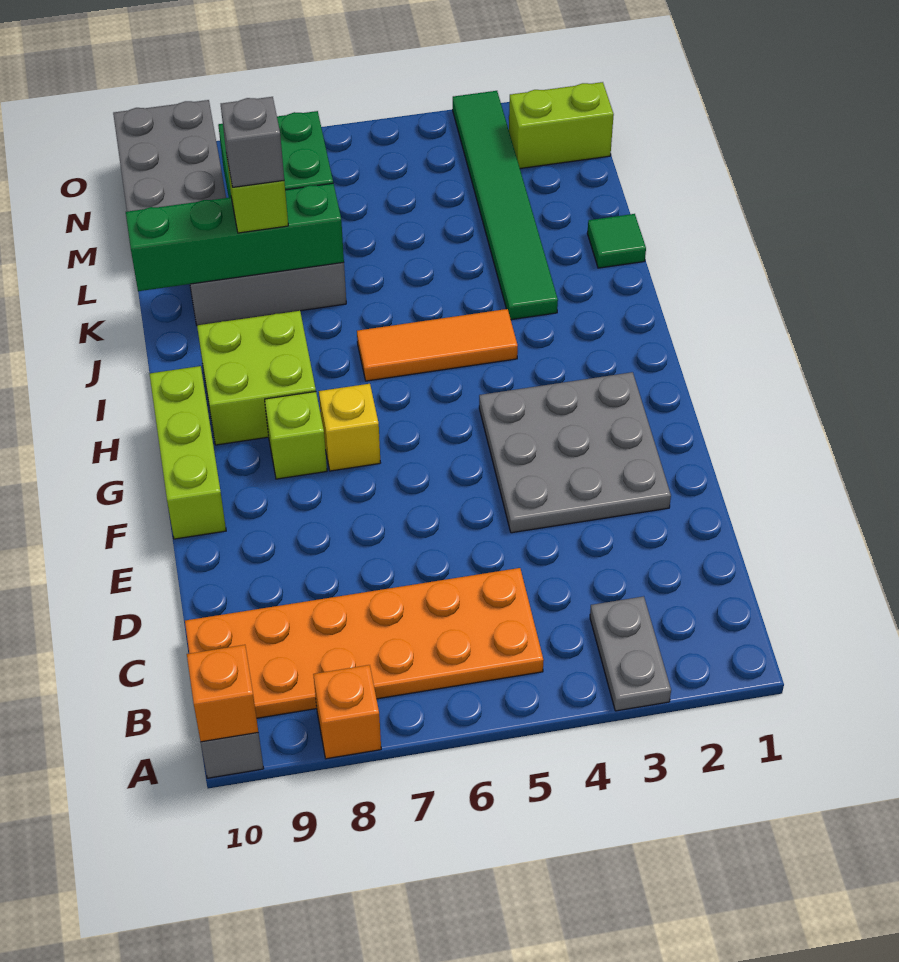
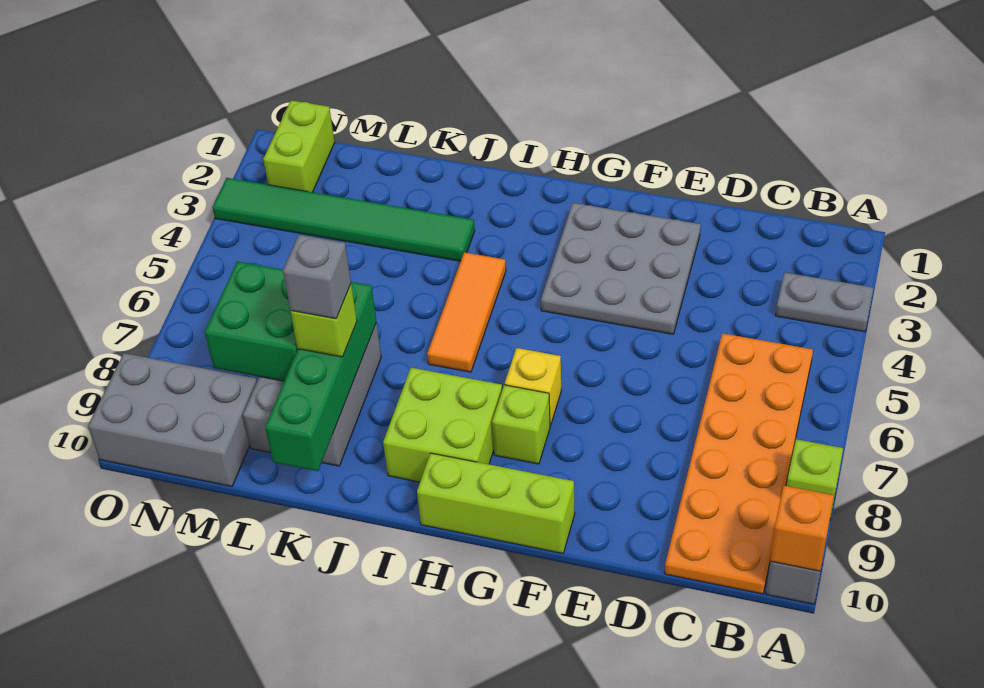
orange brick A8 level 1 -> lime brick A8 level 1
green tile K1 level 1 -> none

